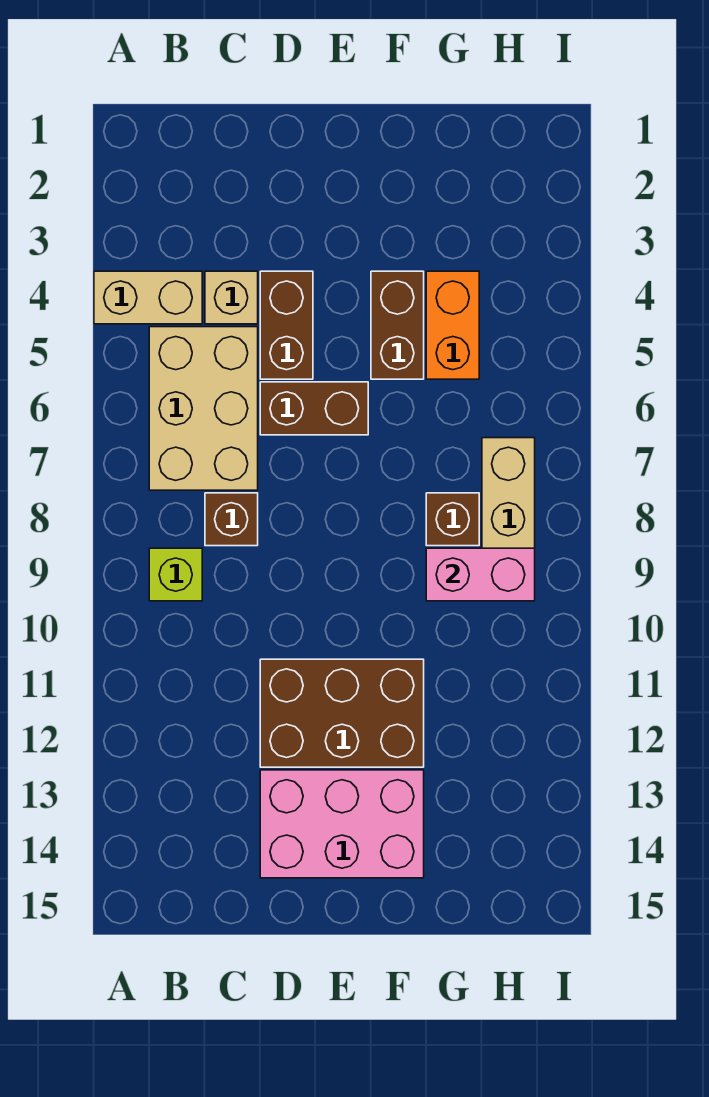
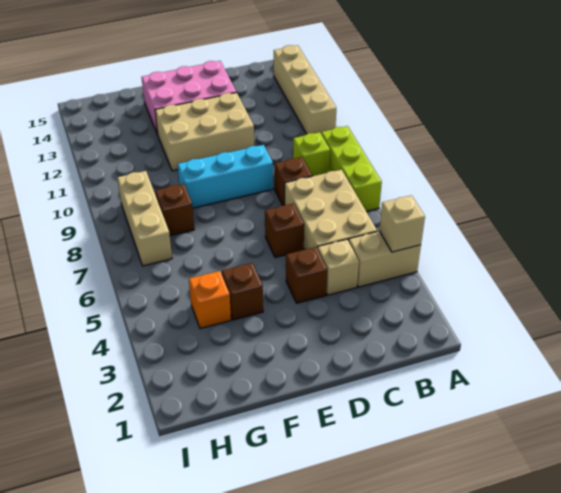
none -> tan brick A4 level 2
none -> lime brick A7:A9 level 1
none -> tan brick A11:A14 level 1
brown brick D4:D5 level 1 -> brown brick D4 level 1
brown brick D6:E6 level 1 -> brown brick D6 level 1
none -> cyan brick D9:F9 level 1
brown brick D11:F12 level 1 -> tan brick D11:F12 level 1
brown brick F4:F5 level 1 -> brown brick F4 level 1
orange brick G4:G5 level 1 -> orange brick G4 level 1
pink brick G9:H9 level 2 -> none

